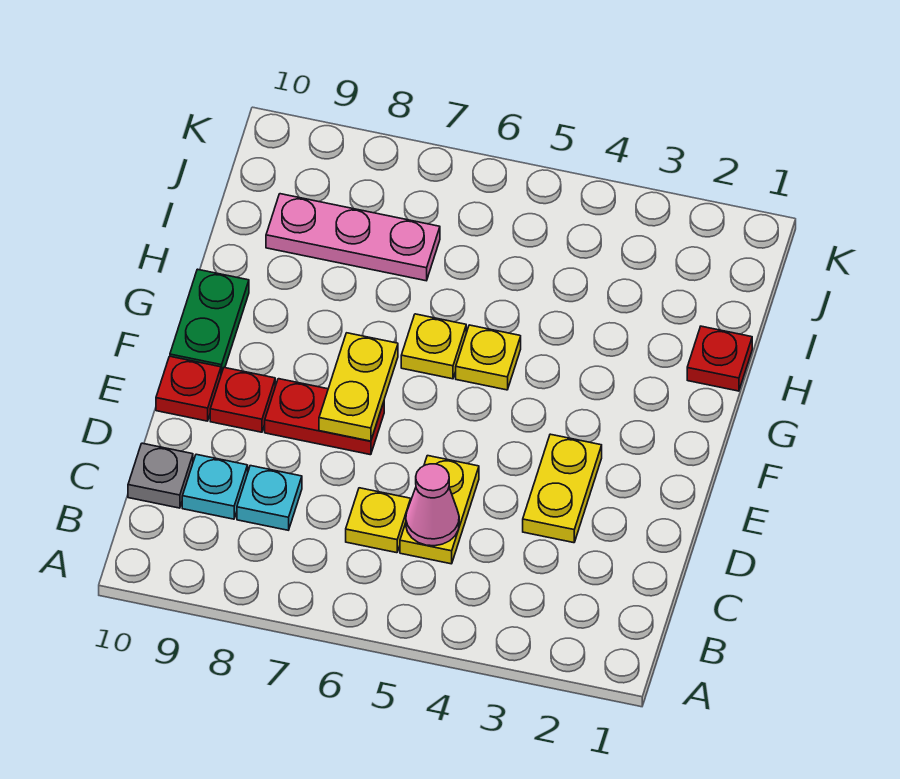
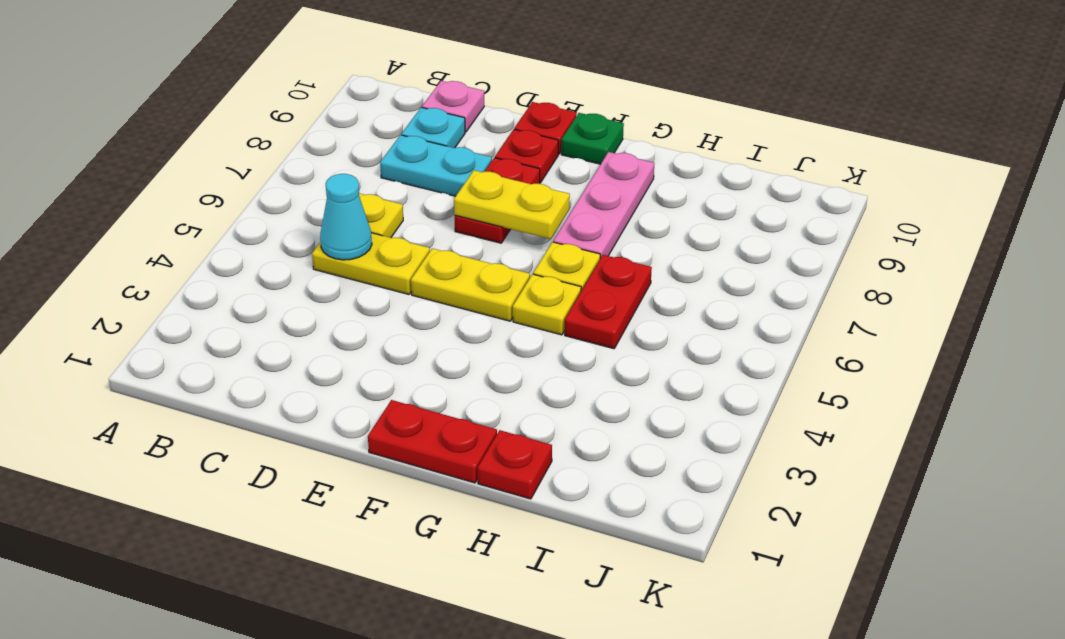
pink cone C5 level 2 -> cyan cone C5 level 2
cyan plate C8 level 1 -> cyan plate C8:D8 level 1
grey plate C10 level 1 -> pink plate C10 level 1
yellow plate D3:E3 level 1 -> yellow plate E5:F5 level 1
none -> red plate F1:G1 level 1
green plate F10:G10 level 1 -> green plate F10 level 1
none -> red plate H5:H6 level 1
pink plate I7:I9 level 1 -> pink plate G7:G9 level 1

